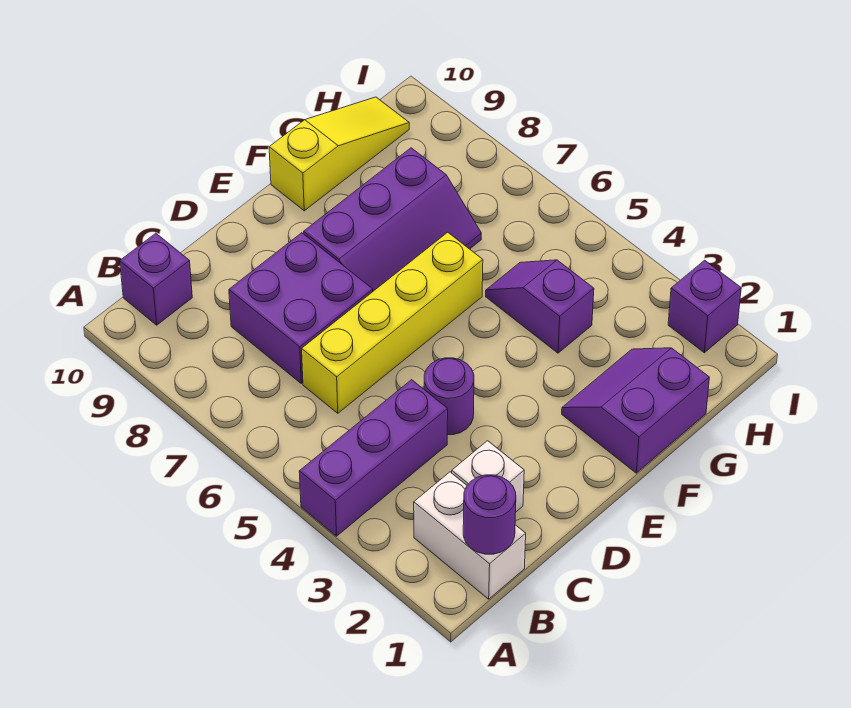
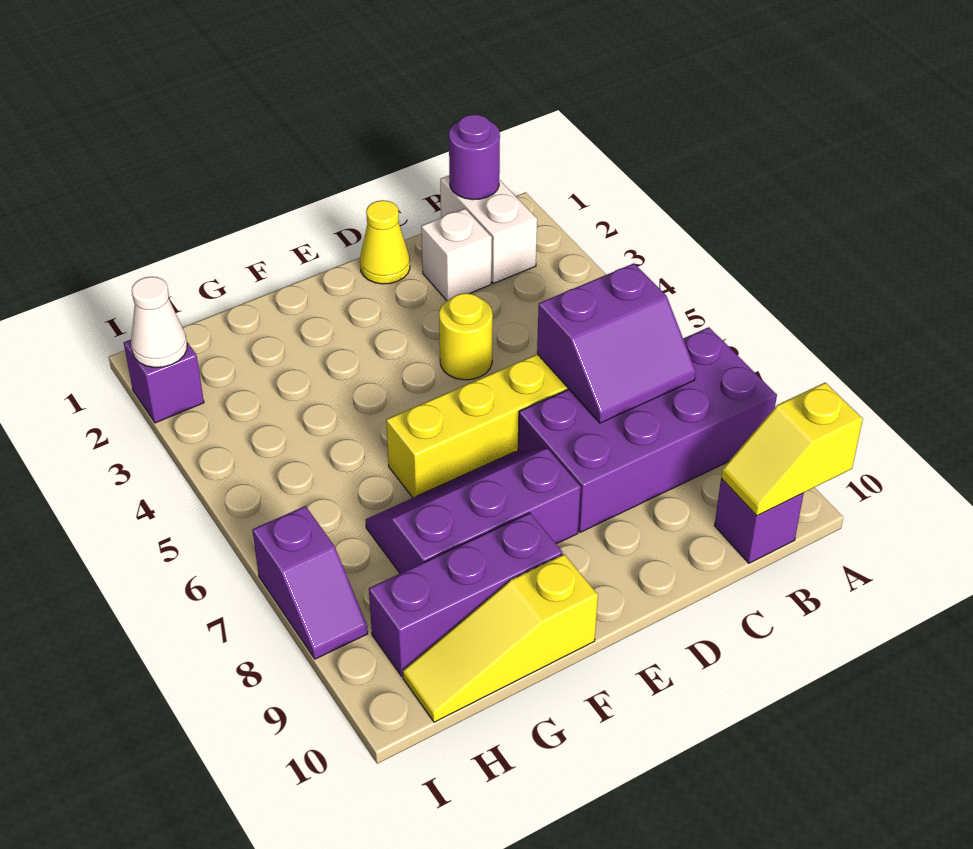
purple brick A4:C4 level 1 -> purple brick F9:H9 level 1
none -> yellow slope A10:B10 level 2 top A
purple brick C7:D8 level 1 -> purple brick A7:D8 level 1
none -> yellow cone D1 level 1
purple round brick D4 level 1 -> yellow round brick D4 level 1
purple slope F1:G2 level 1 top 1 -> purple slope B6:C7 level 2 top 6
purple slope G4:G5 level 1 top 4 -> purple slope I7:I8 level 1 top 7
none -> white cone I2 level 2

